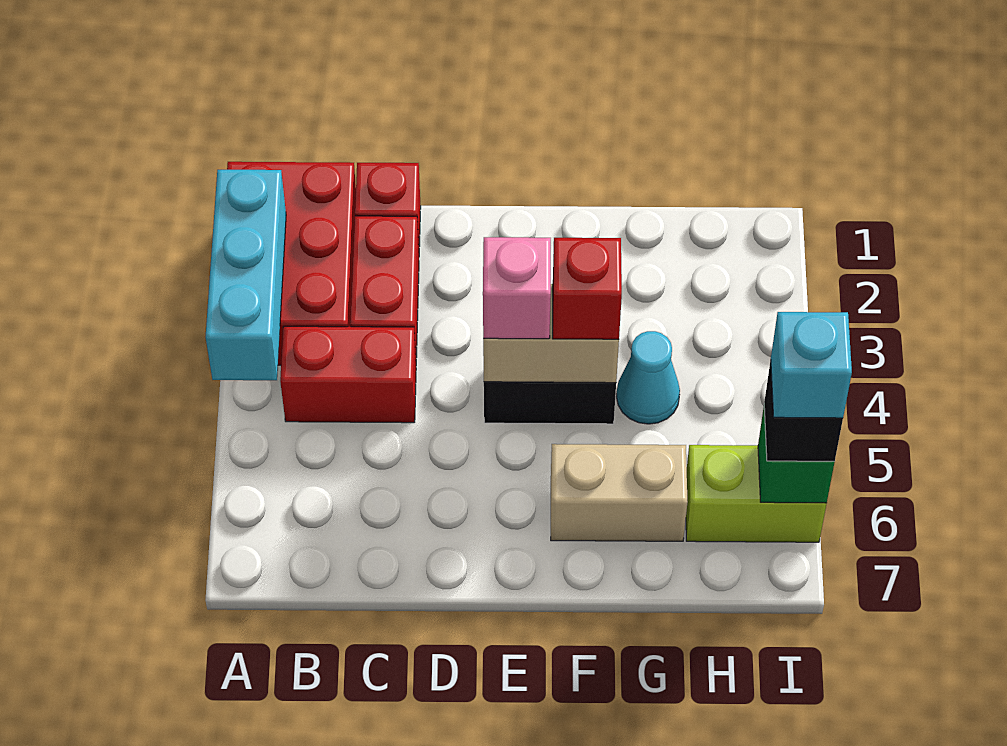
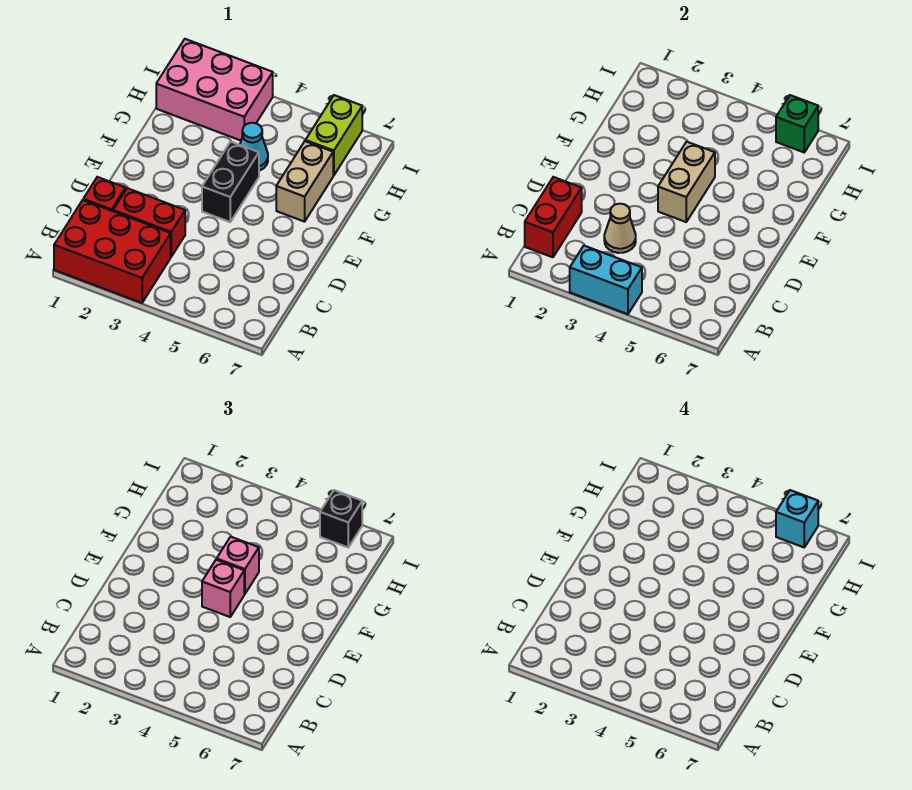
cyan brick A2:A4 level 2 -> cyan brick A3:A4 level 2
red brick B4:C4 level 1 -> red brick B1:C1 level 2
none -> tan cone C3 level 2
red brick F4 level 3 -> pink brick F4 level 3
none -> pink brick H1:I3 level 1

